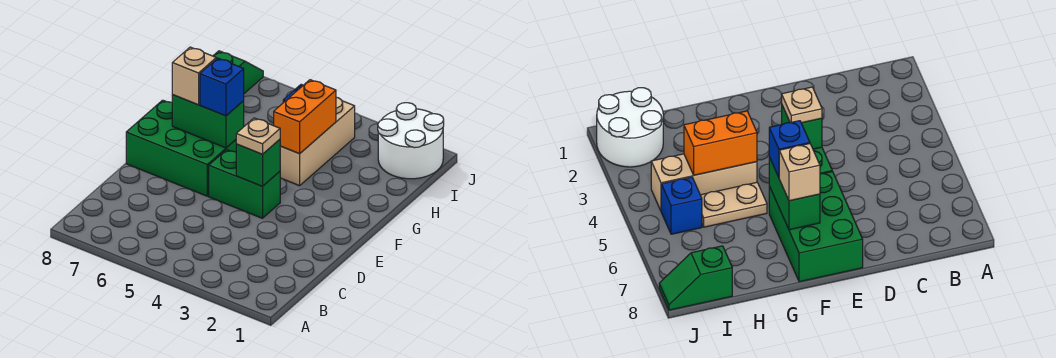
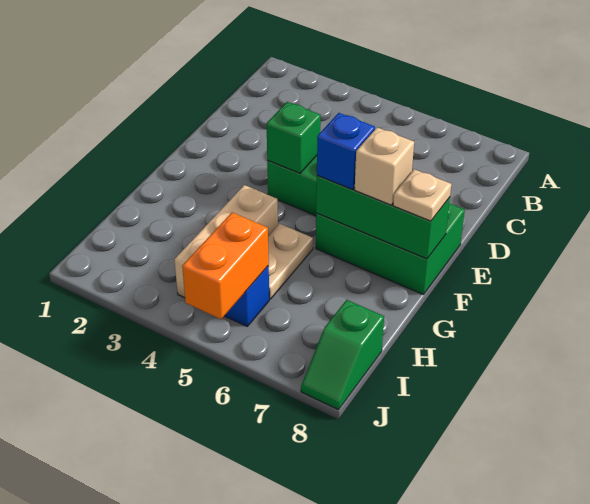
tan plate E4 level 3 -> tan plate F8 level 3
green brick F6:F7 level 2 -> green brick F6:F8 level 2
orange brick G4:H4 level 2 -> orange brick I5:J5 level 2
white round brick I1:J2 level 1 -> none

